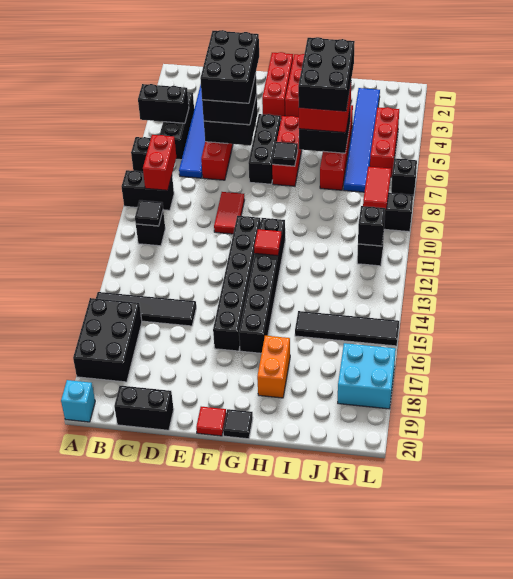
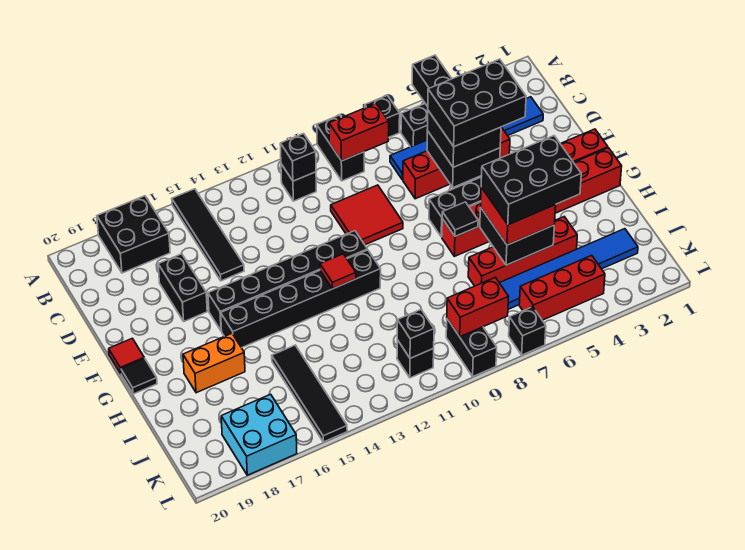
black brick A16:B18 level 1 -> black brick A17:B18 level 1
cyan brick A20 level 1 -> none
black tile B11 level 2 -> black brick B11 level 2
black brick C20:D20 level 1 -> black brick D17:E17 level 1
red tile E9:E10 level 1 -> red tile D9:E10 level 1
red tile K8:K9 level 2 -> red brick K8:K9 level 2

